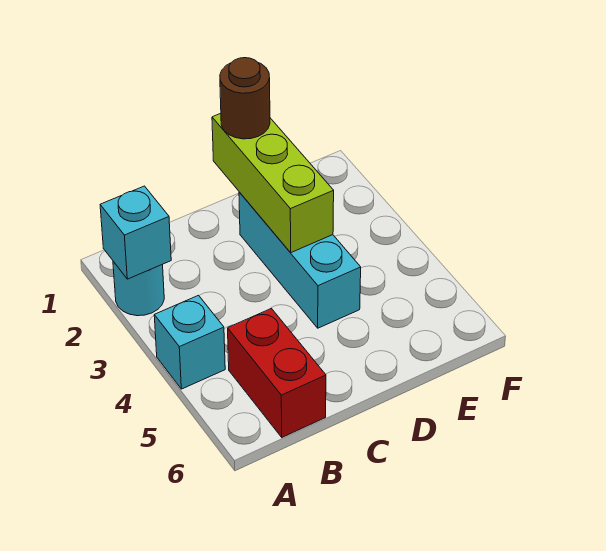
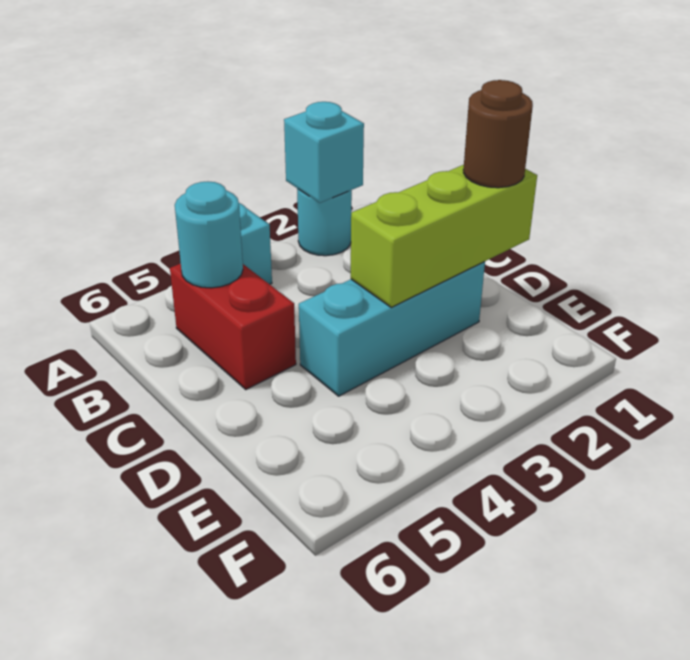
red brick B5:B6 level 1 -> red brick B5:C5 level 1
none -> cyan round brick B5 level 2

